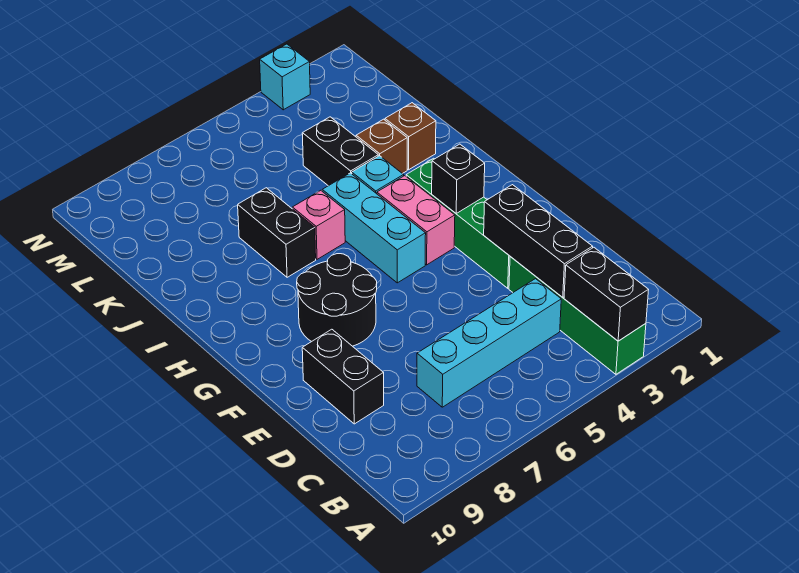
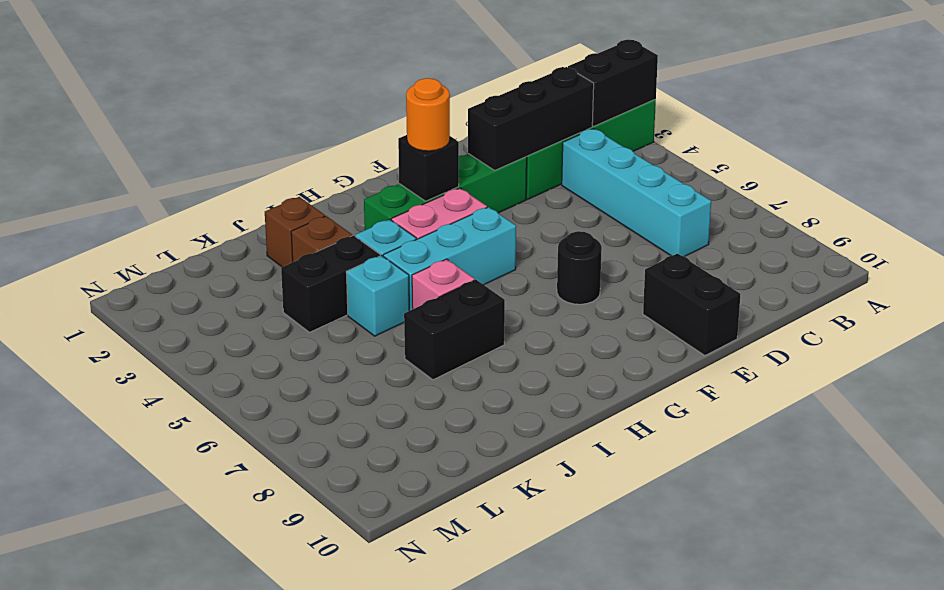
black brick D9:E9 level 1 -> black brick E9:E10 level 1
black round brick F7:G8 level 1 -> black round brick F7 level 1
none -> orange round brick G3 level 3
cyan brick N3 level 1 -> cyan brick J5 level 1

